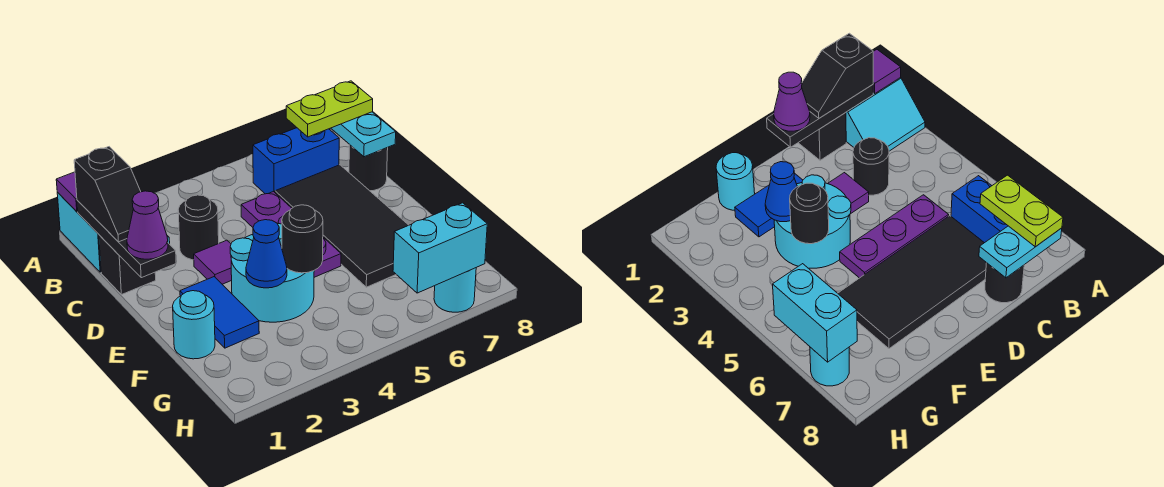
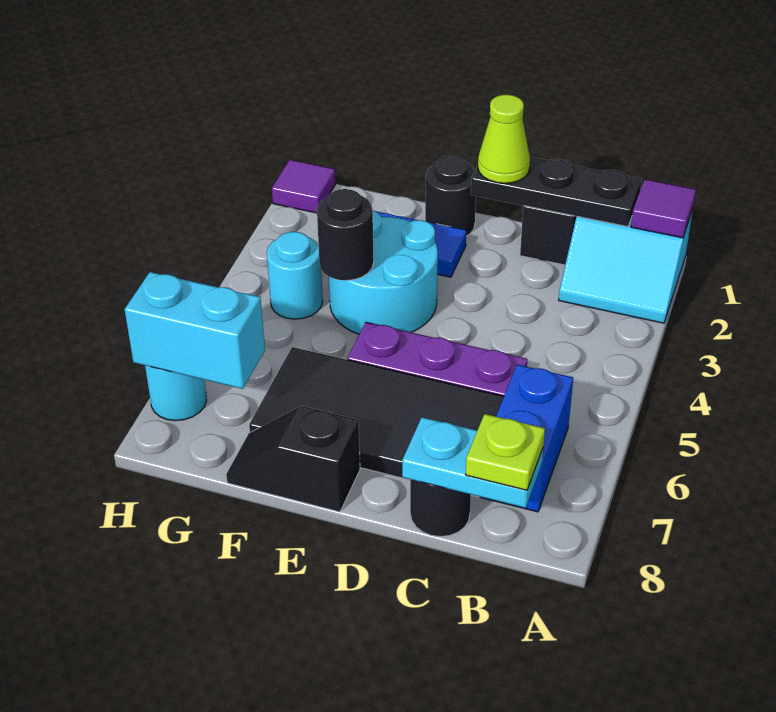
black slope B1:C1 level 3 top B -> black slope E8:F8 level 1 top E
lime plate B7:B8 level 3 -> lime plate B8 level 3
black round brick C3 level 1 -> black round brick E1 level 1
purple cone D1 level 3 -> lime cone D1 level 3
purple tile D3 level 1 -> purple tile H1 level 1
cyan round brick F1 level 1 -> cyan round brick G4 level 1
blue cone F3 level 2 -> none
cyan brick H6:H7 level 2 -> cyan brick G7:H7 level 2

